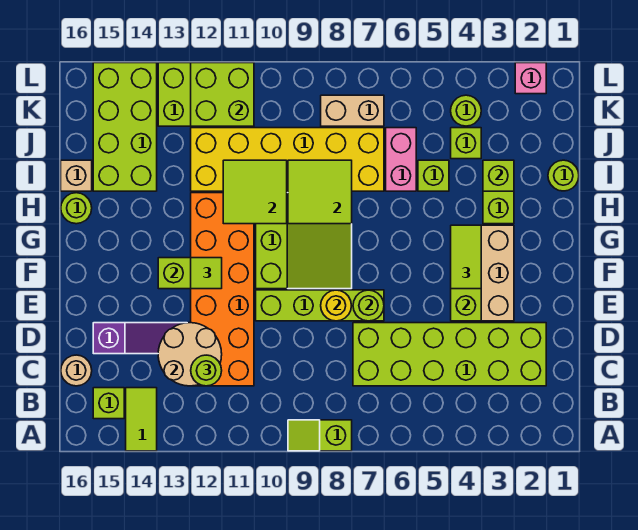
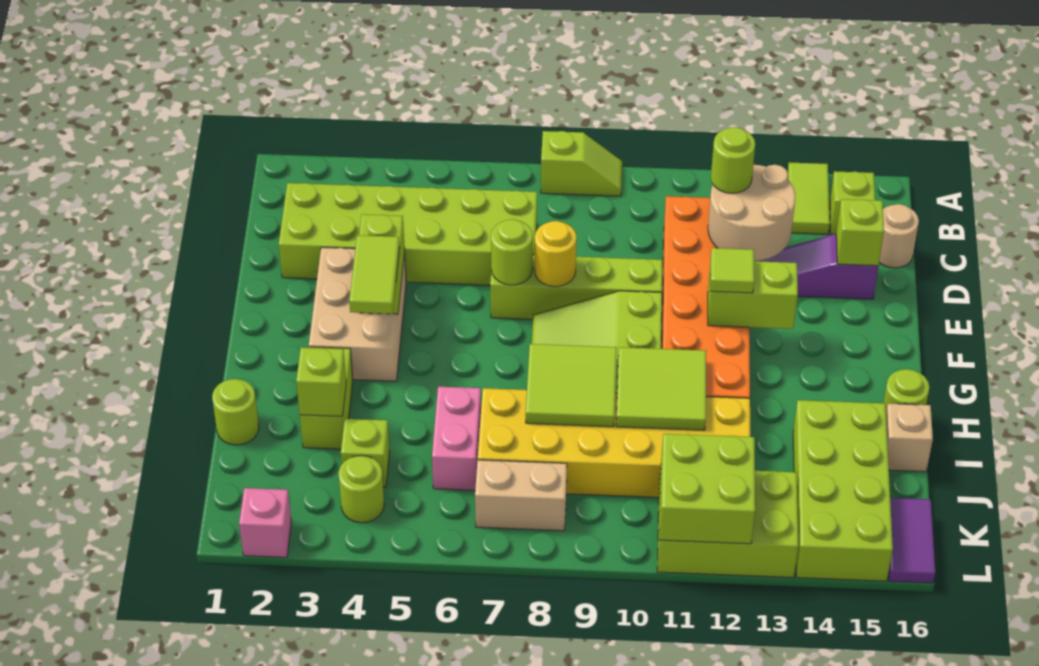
lime brick I5 level 1 -> lime brick D15 level 2
none -> purple tile K16:L16 level 1

